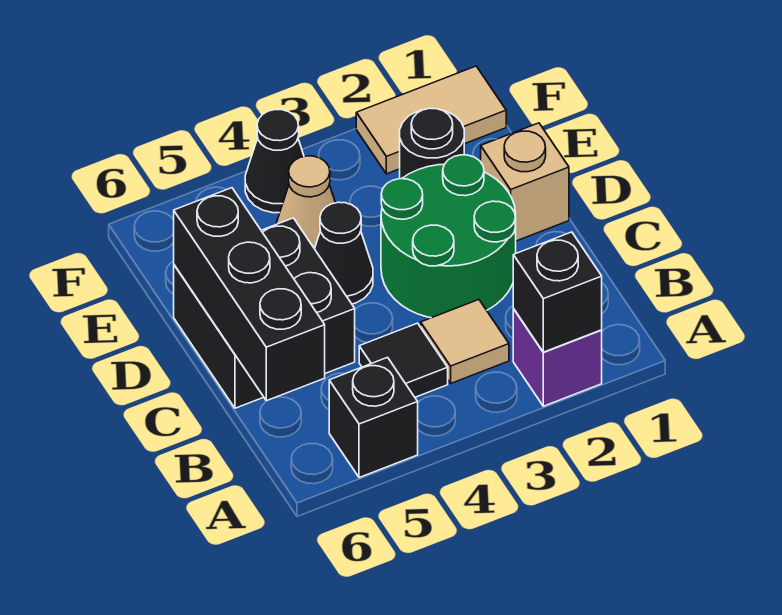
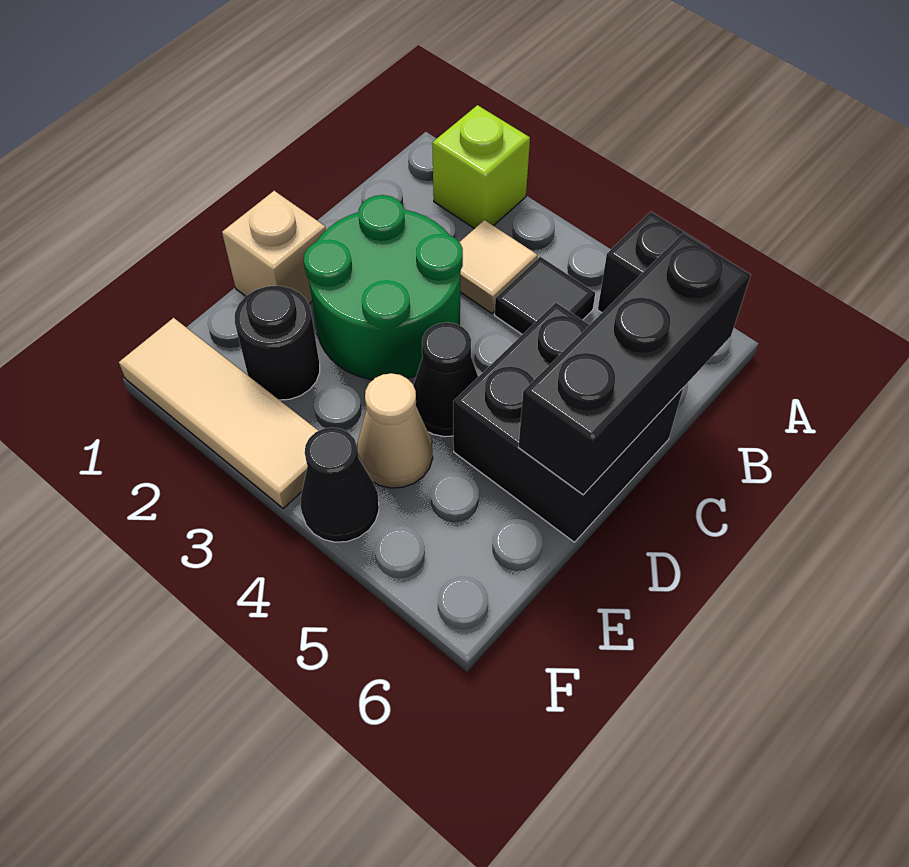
purple brick A2 level 1 -> lime brick A2 level 1
black brick A2 level 2 -> none
tan tile F1:F2 level 1 -> tan tile F1:F3 level 1

